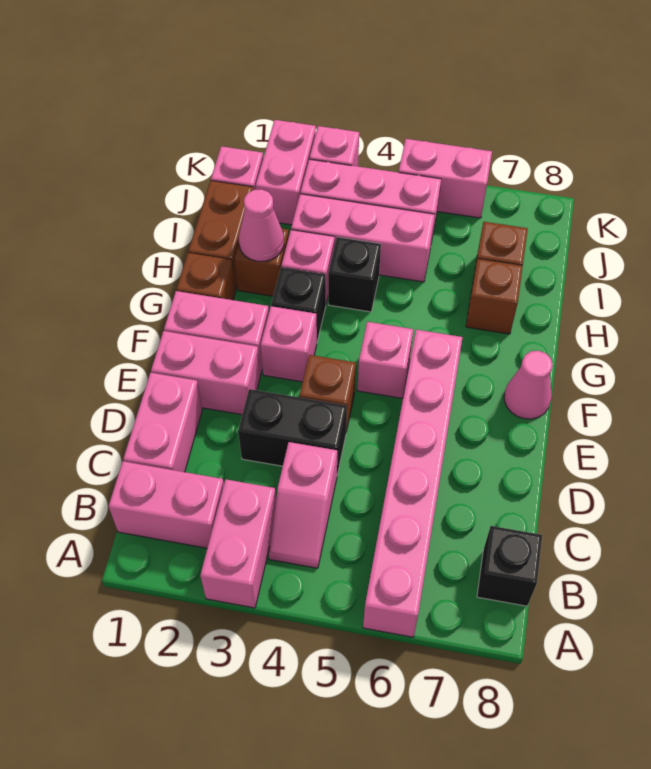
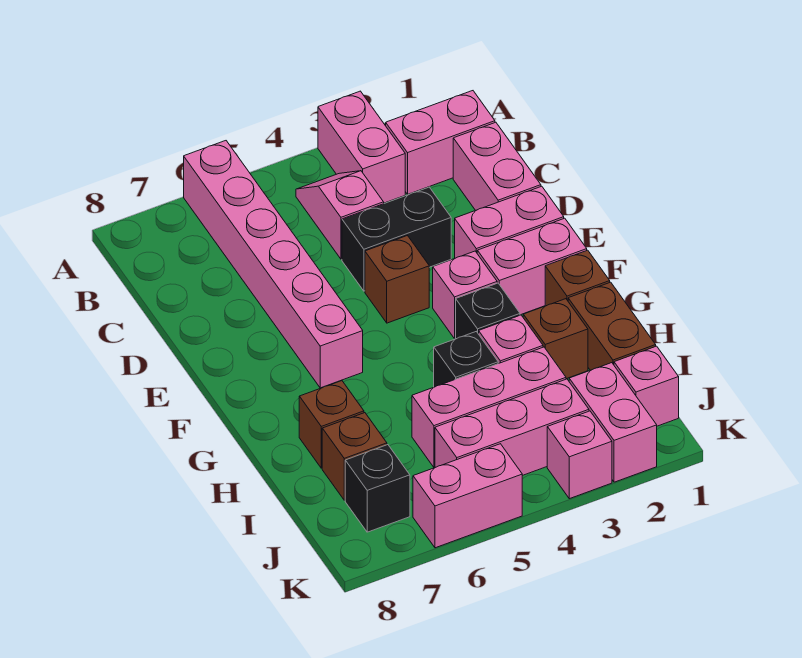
black brick B8 level 1 -> black brick J7 level 1
pink brick F5 level 1 -> none
pink cone F8 level 1 -> none
pink cone H2 level 2 -> none

